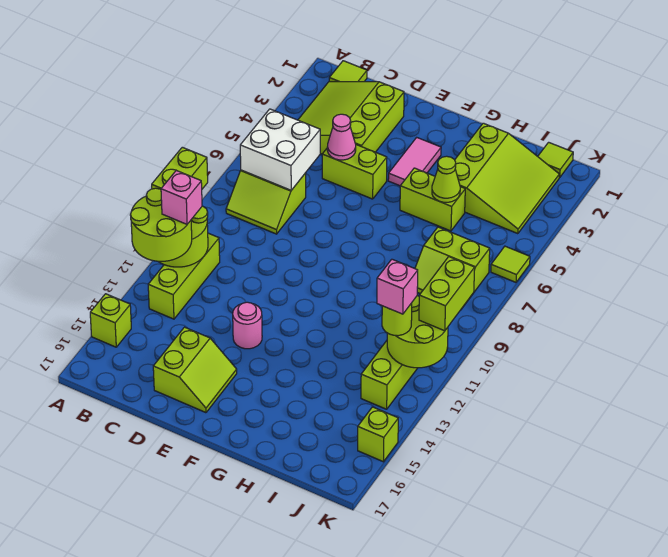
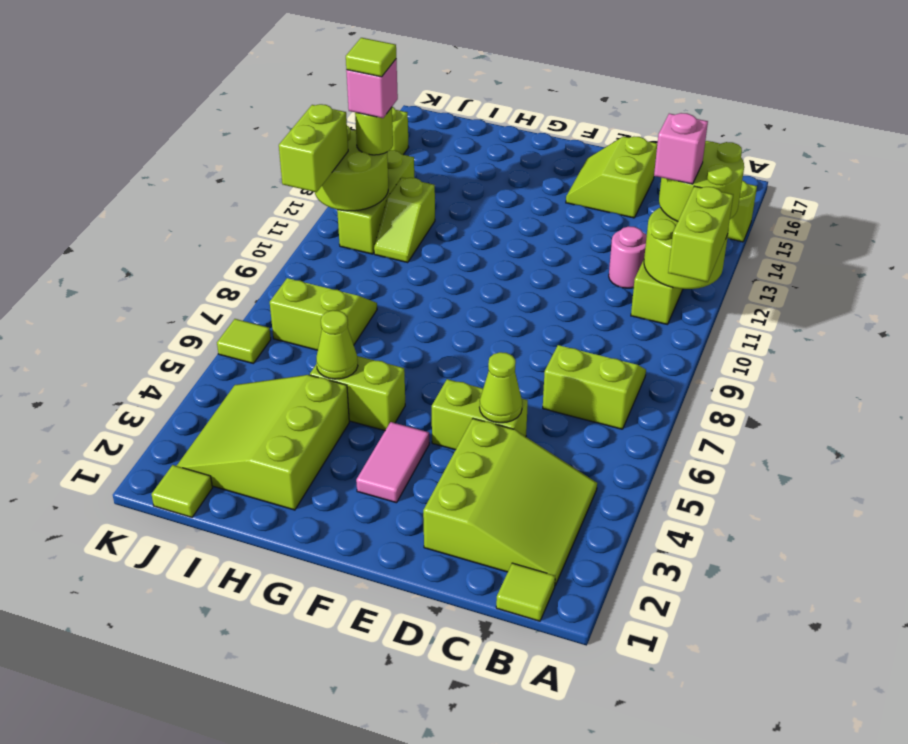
white brick B6:C7 level 2 -> none
pink cone D5 level 2 -> lime cone D5 level 2
pink round brick E13 level 1 -> pink round brick C12 level 1
none -> lime slope I11:I12 level 1 top 12
none -> lime tile J12 level 5

